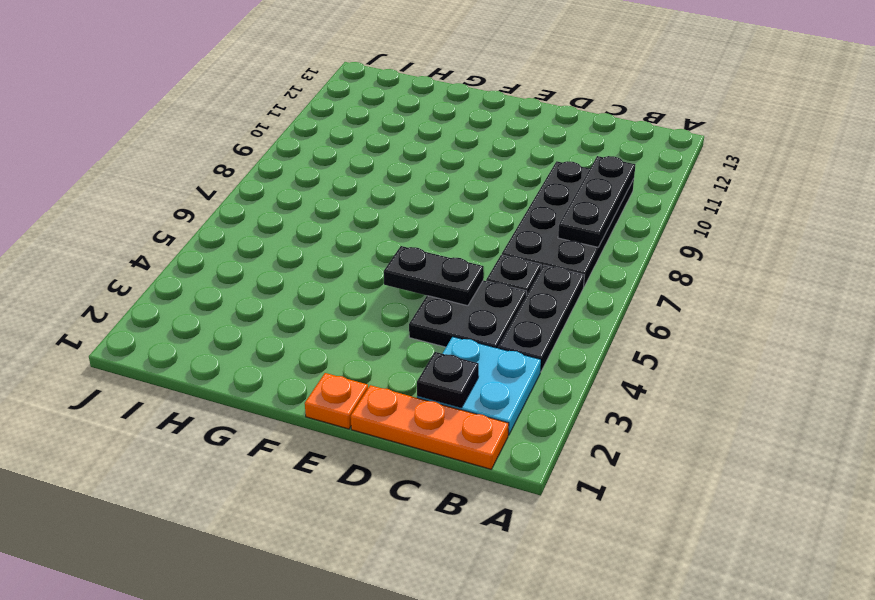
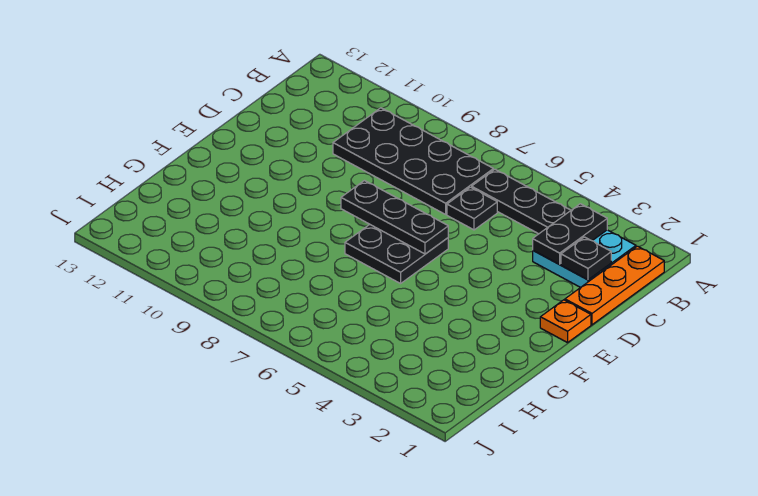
black plate B8:B10 level 2 -> black plate E6:E8 level 2
black plate C4:D5 level 1 -> black plate E6:F7 level 1
black plate D5:E5 level 2 -> black plate B3:C3 level 2

